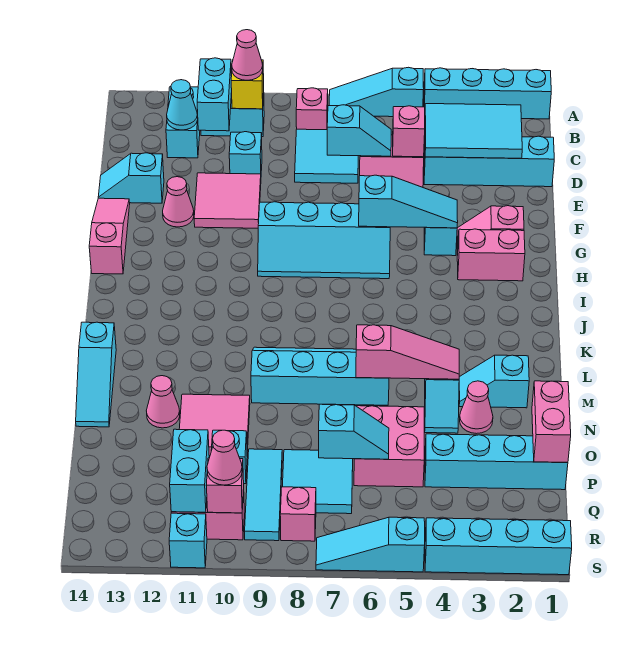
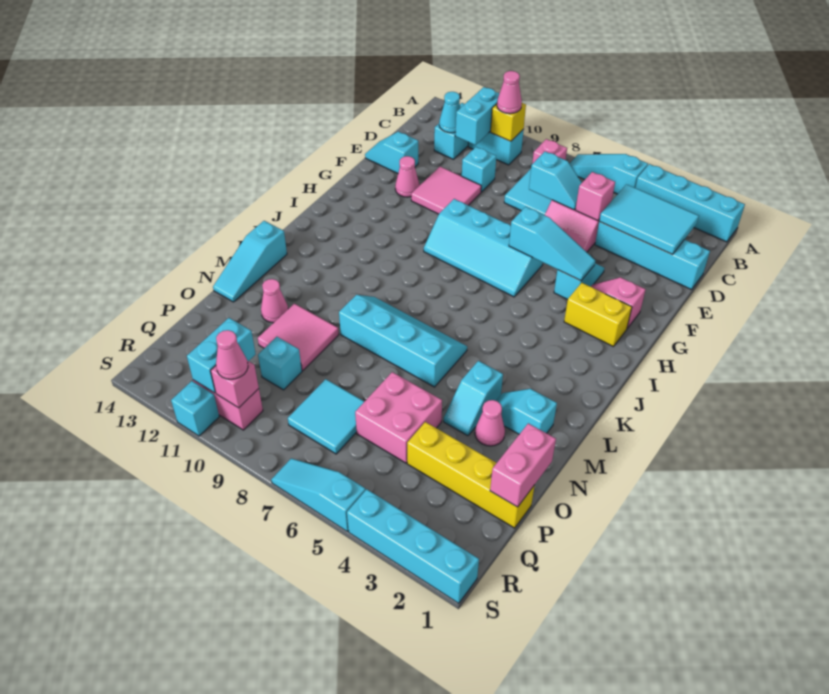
pink slope F14:H14 level 1 top H -> none
pink brick H2:H3 level 1 -> yellow brick H2:H3 level 1
pink slope M4:M6 level 2 top 6 -> none
cyan brick P1:P4 level 1 -> yellow brick P1:P4 level 1
cyan slope P6:P7 level 2 top 7 -> none
cyan tile P9:R9 level 1 -> none
pink brick R8 level 1 -> none

